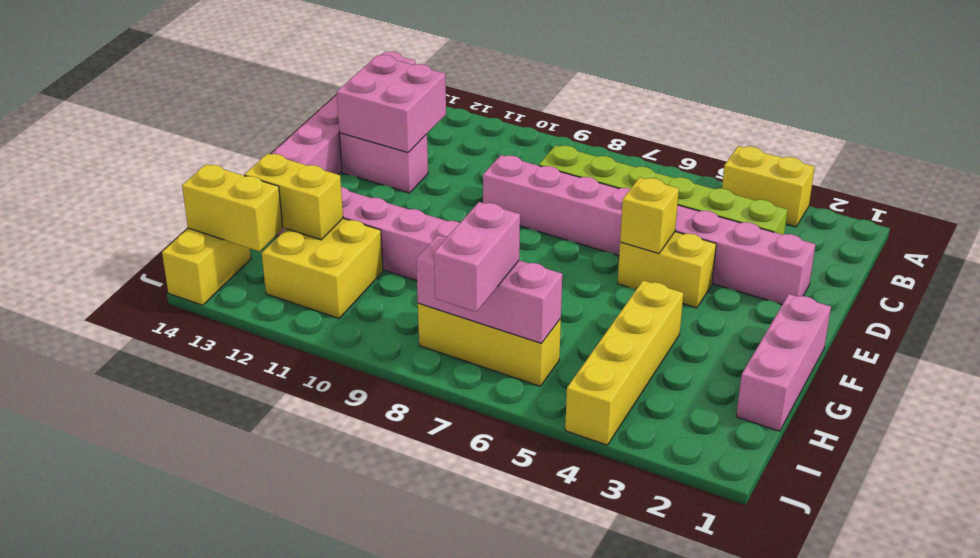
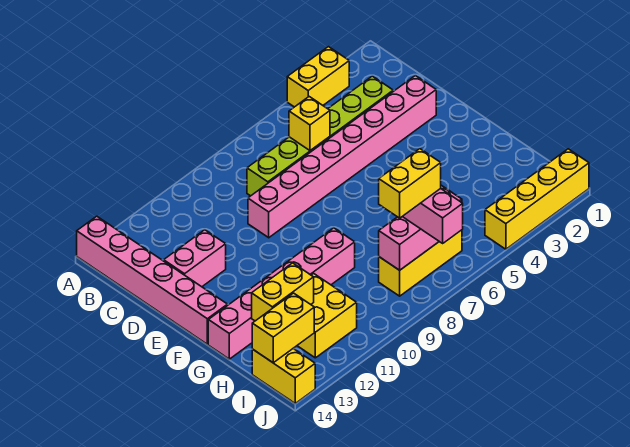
pink brick C12:D13 level 2 -> none
yellow brick E4:E5 level 1 -> yellow brick I7:I8 level 4
yellow brick E5 level 2 -> yellow brick C6 level 2
pink brick F1:H1 level 1 -> none
yellow brick G4:J4 level 1 -> yellow brick J1:J4 level 1

